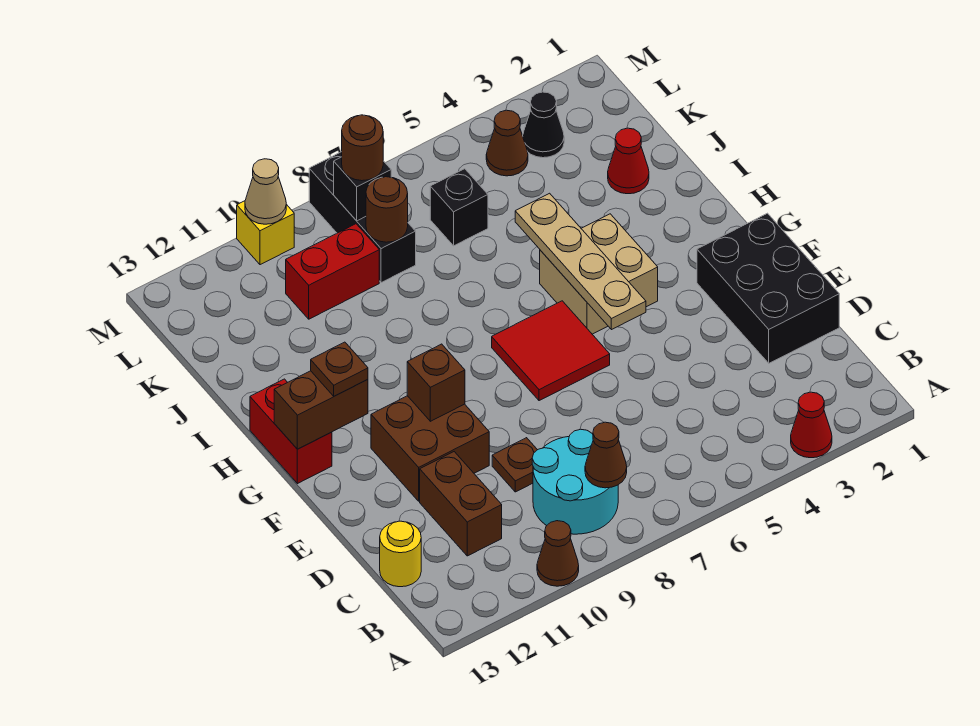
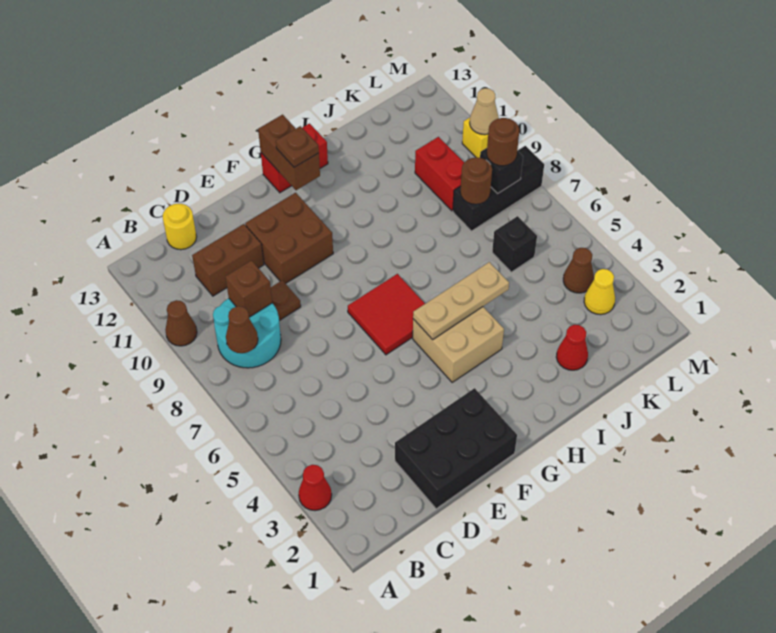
tan plate F5:I5 level 2 -> tan plate G5:I5 level 2
brown brick F10 level 2 -> brown brick C9 level 2
black cone L3 level 1 -> yellow cone L3 level 1

